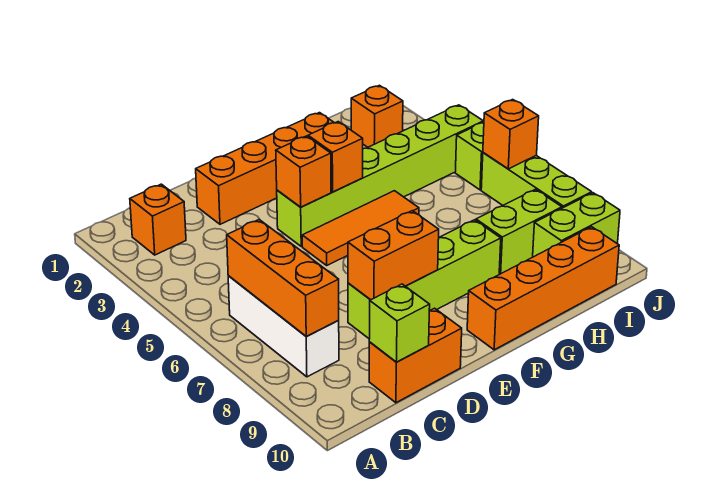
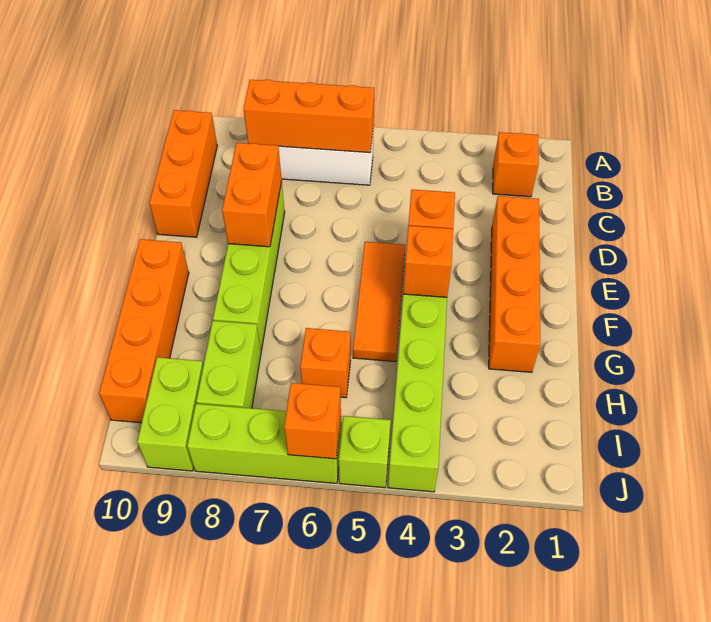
orange brick C10:D10 level 1 -> orange brick B10:D10 level 1
lime brick C10 level 2 -> none
orange brick I2 level 1 -> orange brick H6 level 1

